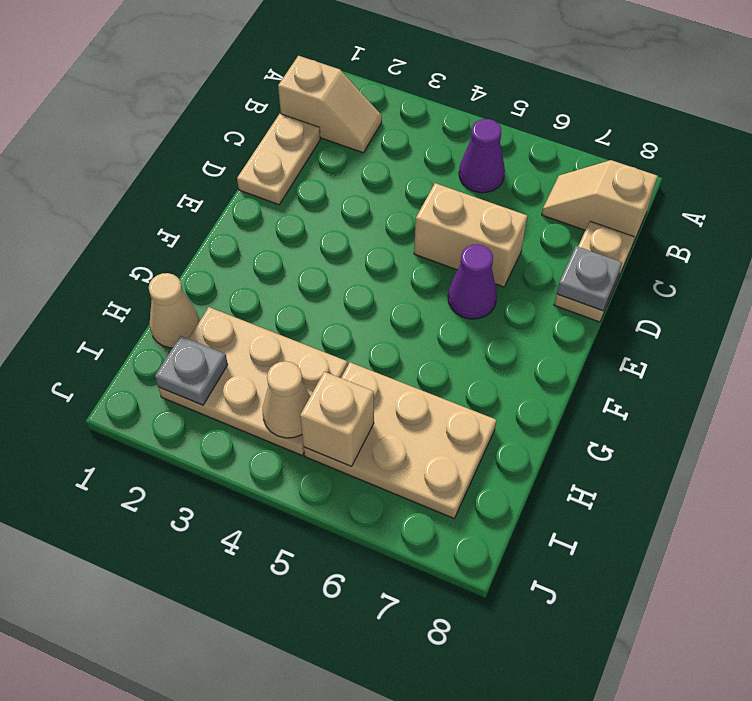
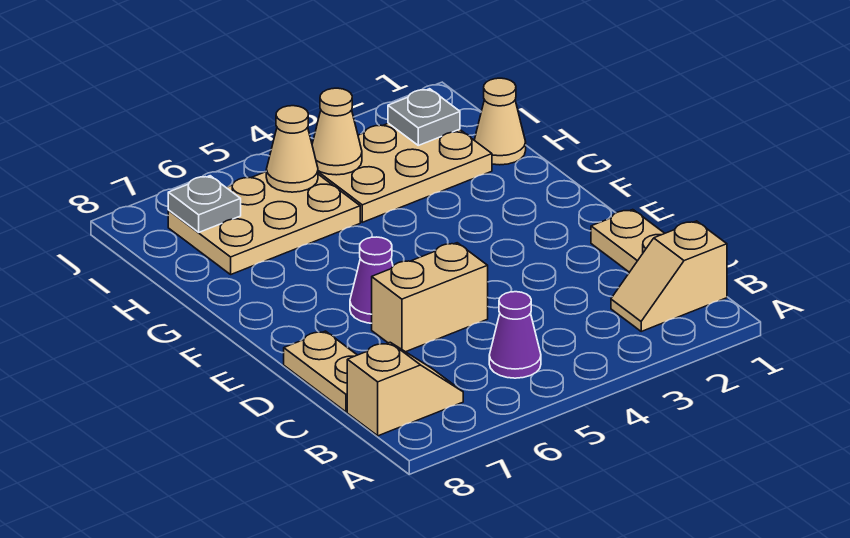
grey plate D8 level 2 -> grey plate I7 level 2
tan brick I5 level 2 -> tan cone I5 level 2

